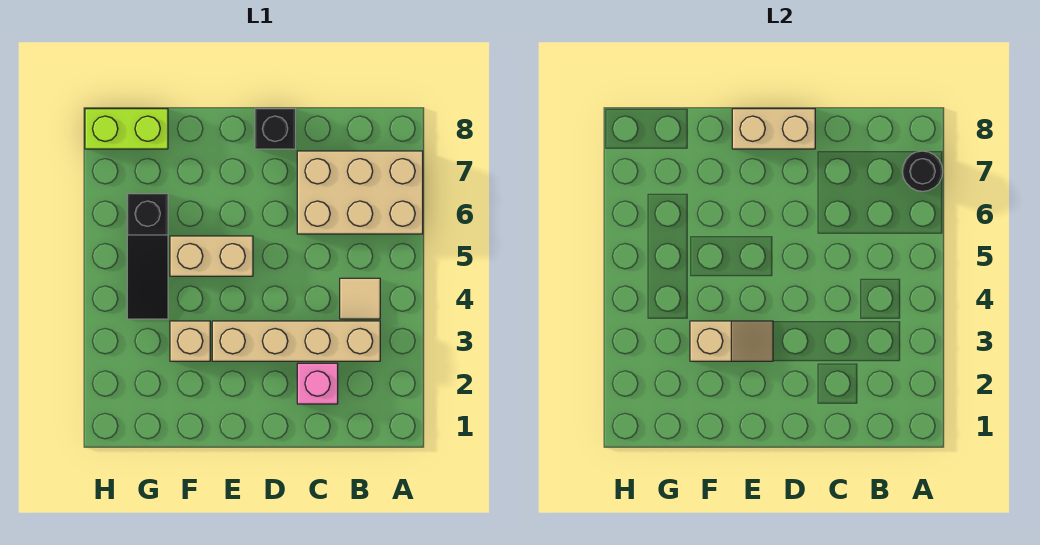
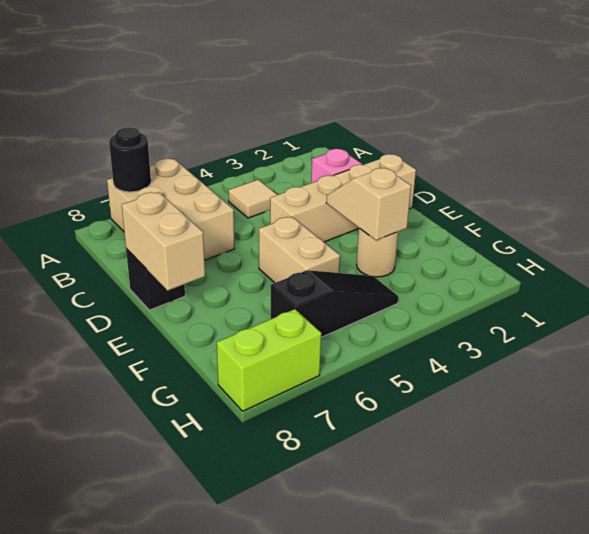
tan brick B3:E3 level 1 -> tan brick D1:D4 level 1
tan brick F3 level 1 -> tan round brick F3 level 1
lime brick G8:H8 level 1 -> lime brick H7:H8 level 1

